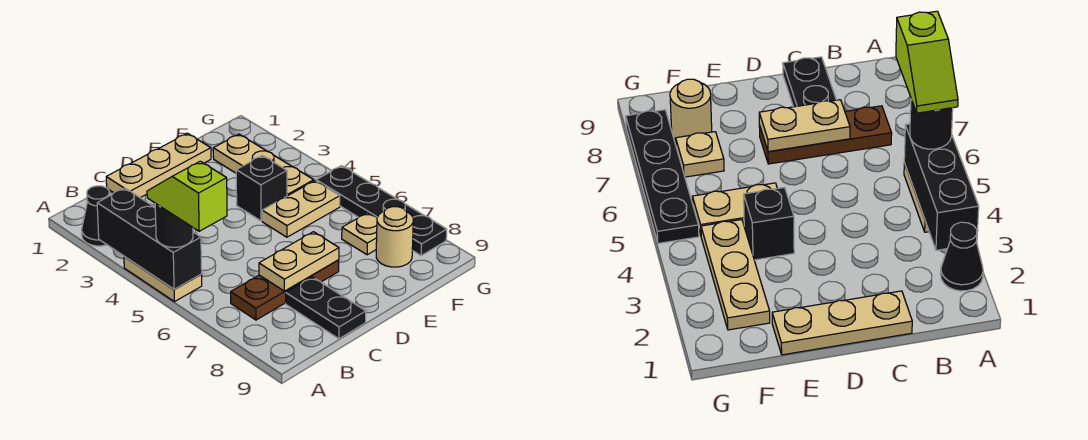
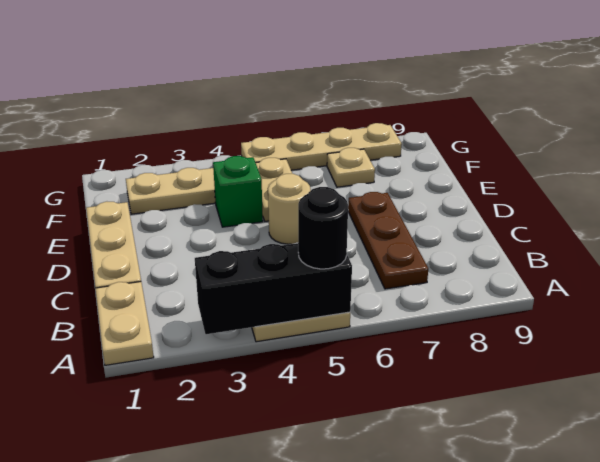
black cone A2 level 1 -> none
lime slope A5:A6 level 4 top 6 -> none
tan plate C7:D7 level 2 -> tan plate A1:B1 level 1
black plate C8:C9 level 1 -> none
black brick E4 level 1 -> green brick E4 level 1
tan round brick F8 level 1 -> tan round brick D5 level 1
black plate G5:G8 level 1 -> tan plate G5:G8 level 1

